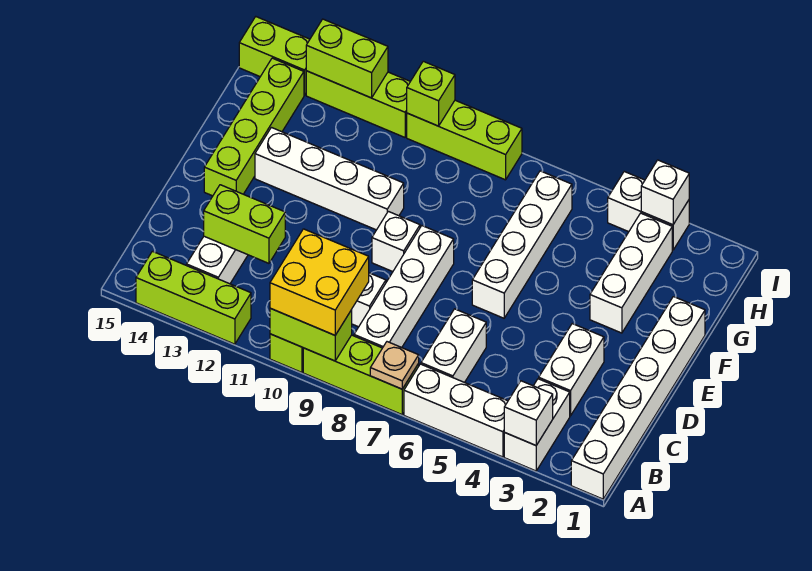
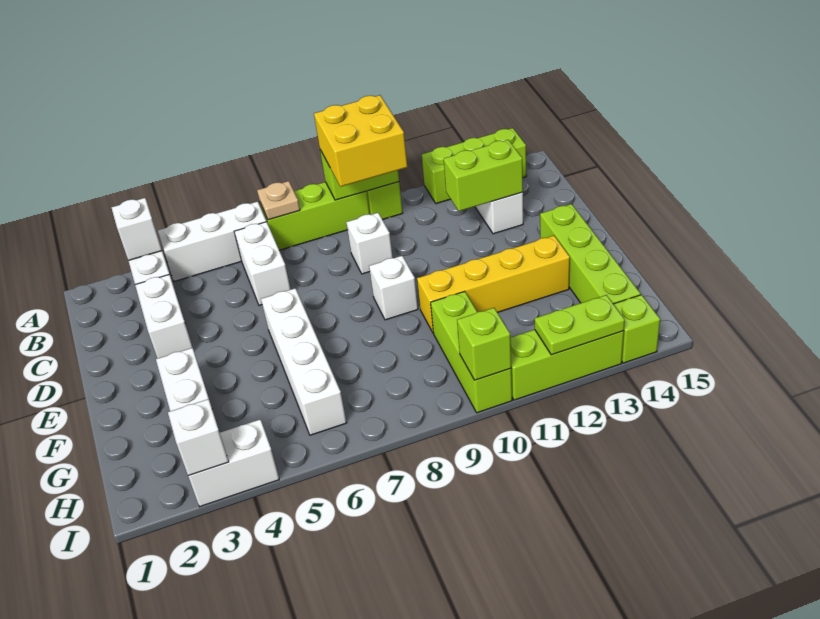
white brick A1:F1 level 1 -> none
white brick B8:E8 level 1 -> none
white brick F10:F13 level 1 -> yellow brick F10:F13 level 1
lime brick I8:I10 level 1 -> lime brick G10:I10 level 1
lime brick I12:I13 level 2 -> lime plate I12:I13 level 2
lime brick I14:I15 level 1 -> lime brick I14 level 1

